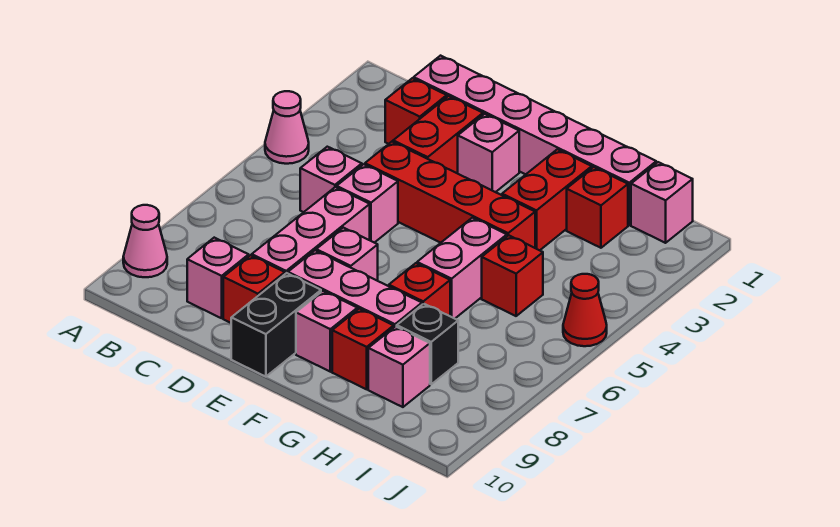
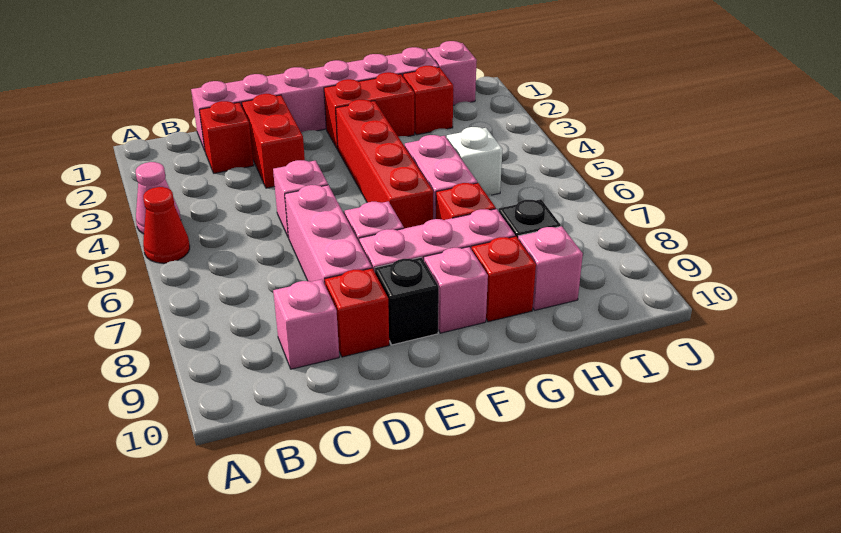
pink cone A9 level 1 -> none
pink brick C5 level 1 -> none
red brick D4:G4 level 1 -> red brick F3:F6 level 1
pink brick E2 level 1 -> none
black brick E9:E10 level 1 -> black brick E9 level 1
red brick G2:G3 level 1 -> red brick F2:G2 level 1
red brick H5 level 1 -> white brick H5 level 1
red cone J5 level 1 -> red cone A5 level 1

